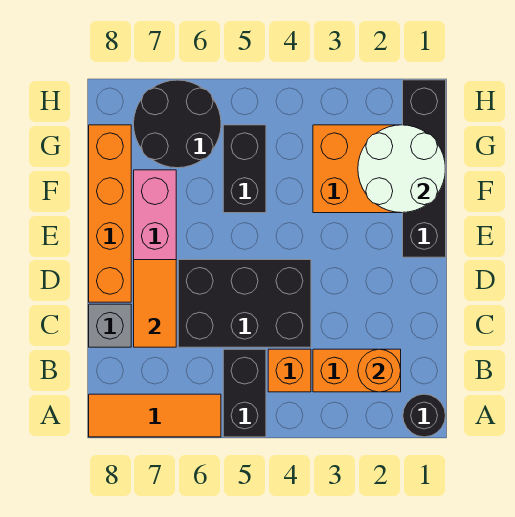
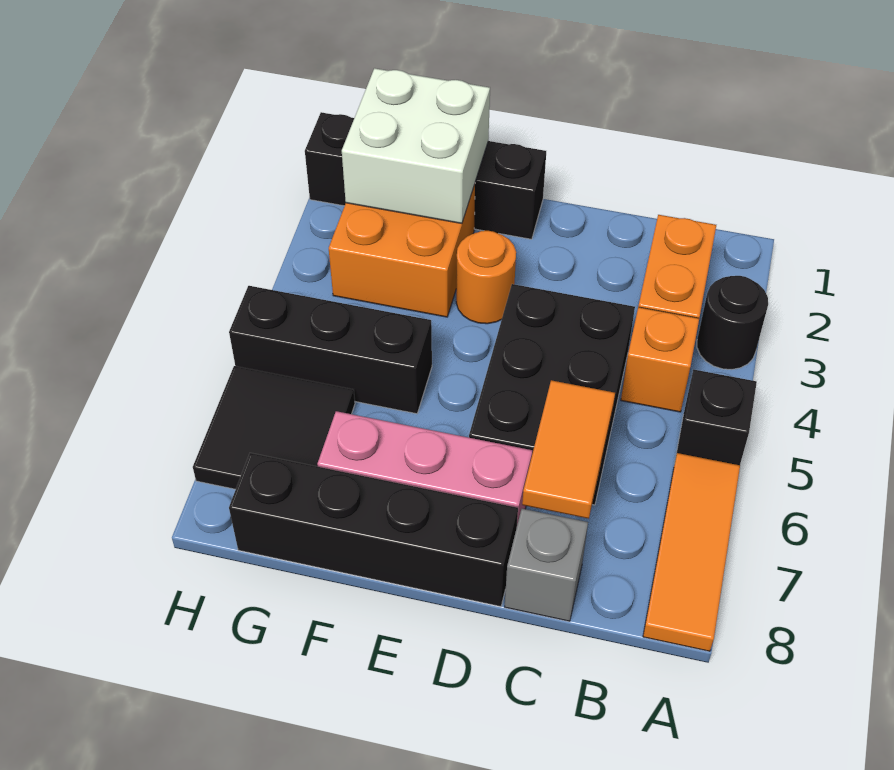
black round brick A1 level 1 -> black round brick A3 level 1
black brick A5:B5 level 1 -> black brick A5 level 1
orange round brick B2 level 2 -> orange round brick E3 level 1
orange tile C7:D7 level 2 -> orange tile C6:C7 level 2
orange brick D8:G8 level 1 -> black brick D8:G8 level 1
white round brick F1:G2 level 2 -> white brick F1:G2 level 2
black brick F5:G5 level 1 -> black brick F5:H5 level 1
black round brick G6:H7 level 1 -> black tile G6:H7 level 1

